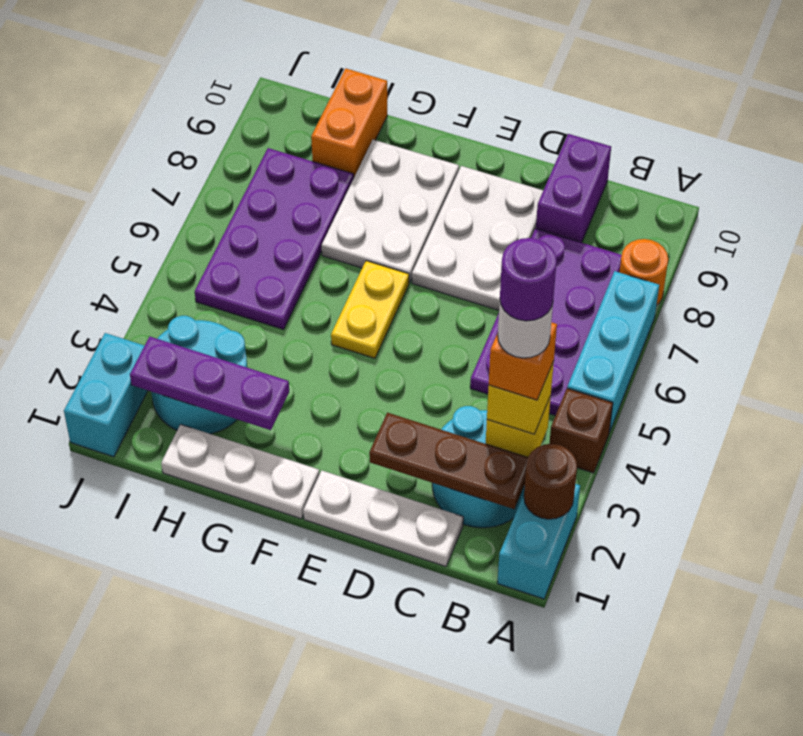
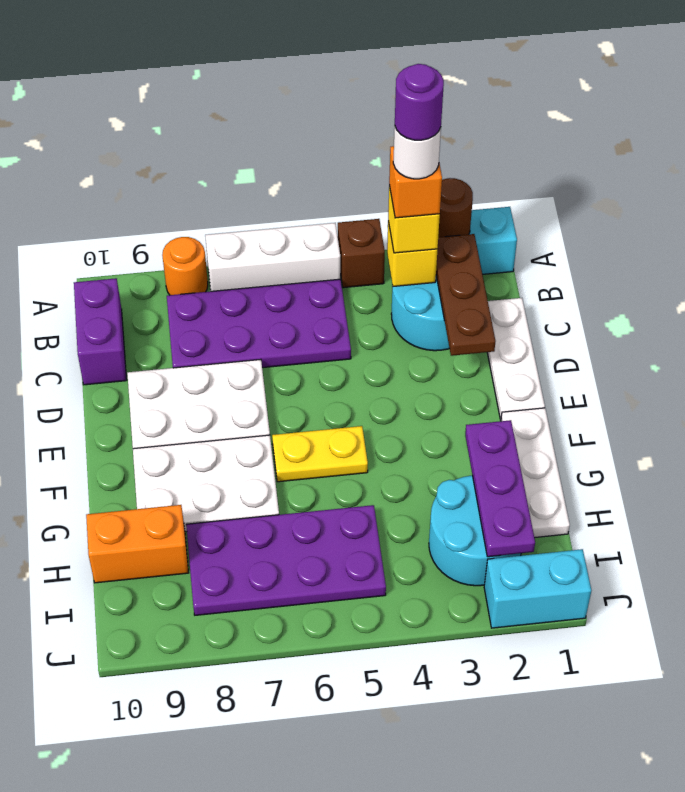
cyan brick A5:A7 level 1 -> white brick A5:A7 level 1
purple brick C9:C10 level 1 -> purple brick B10:C10 level 1

